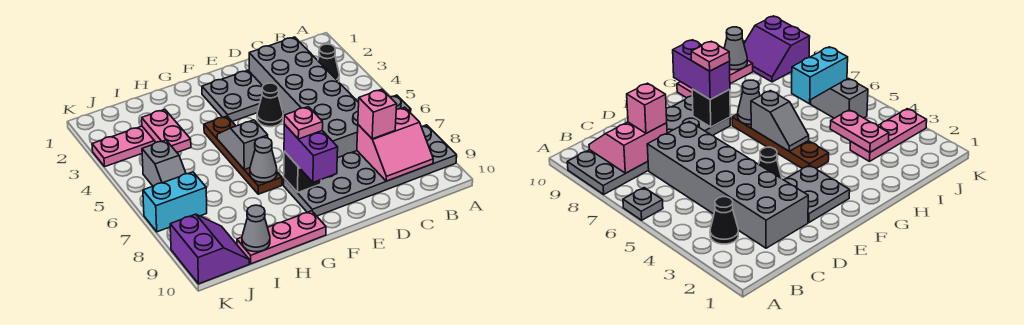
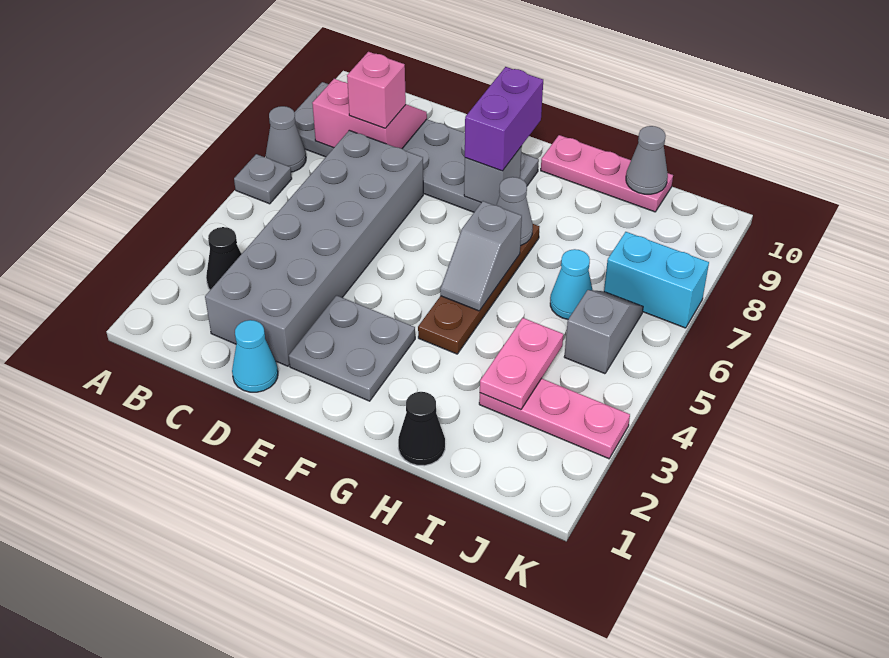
none -> grey cone A7 level 1
none -> cyan cone D1 level 1
black cone E4 level 1 -> black cone H1 level 1
black brick F8 level 2 -> grey brick F8 level 2
pink plate F8 level 4 -> none
none -> cyan cone I6 level 1
purple slope J9:K10 level 1 top K -> none

